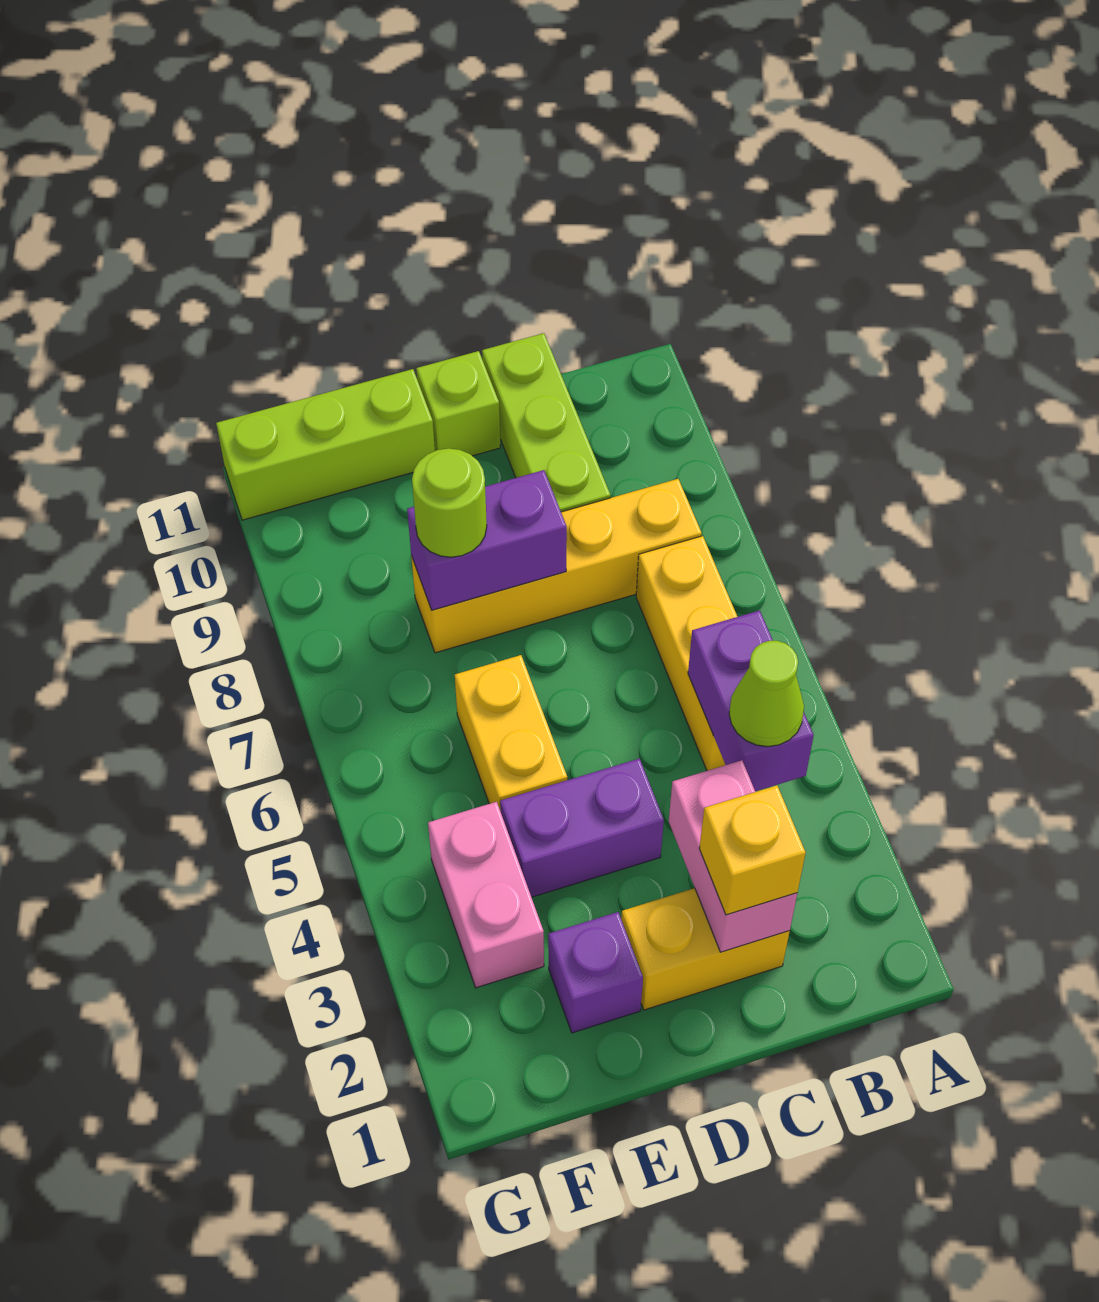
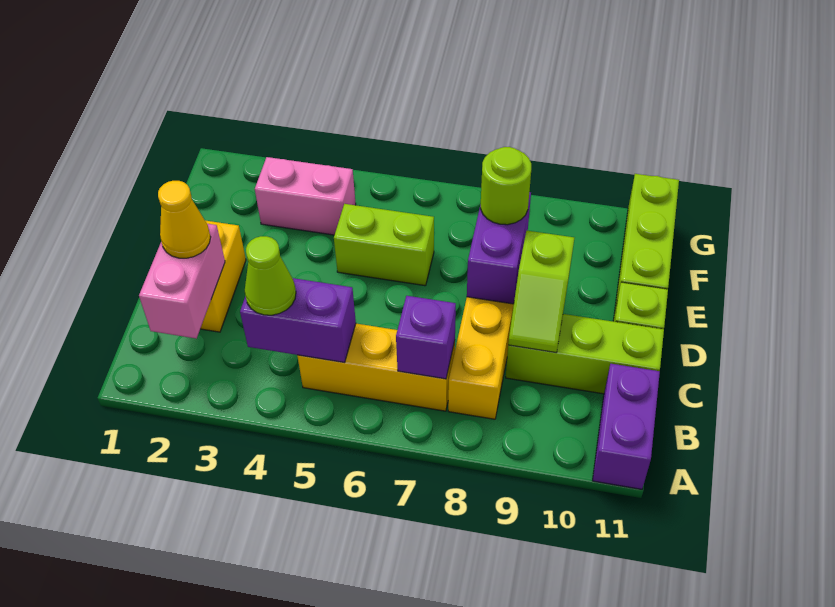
pink brick C2:C3 level 2 -> pink brick B2:C2 level 2
yellow brick C2 level 3 -> yellow cone C2 level 3
none -> lime slope C9:D9 level 2 top D
purple brick D4:E4 level 1 -> purple brick A11:B11 level 1
purple brick E2 level 1 -> purple brick B7 level 2
yellow brick E5:E6 level 1 -> lime brick E5:E6 level 1

